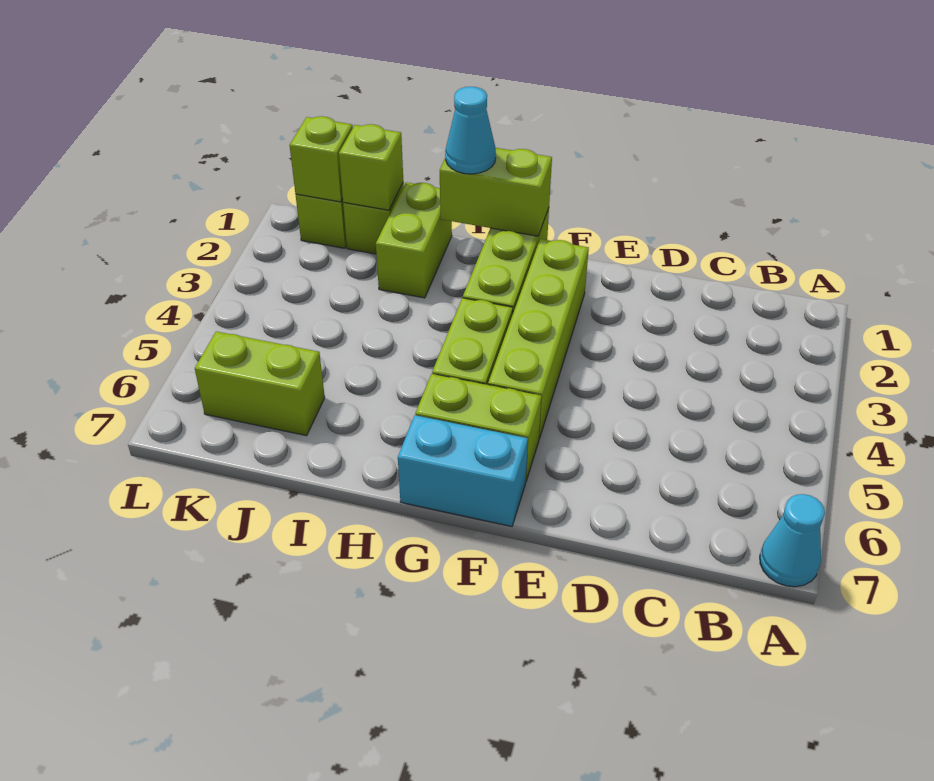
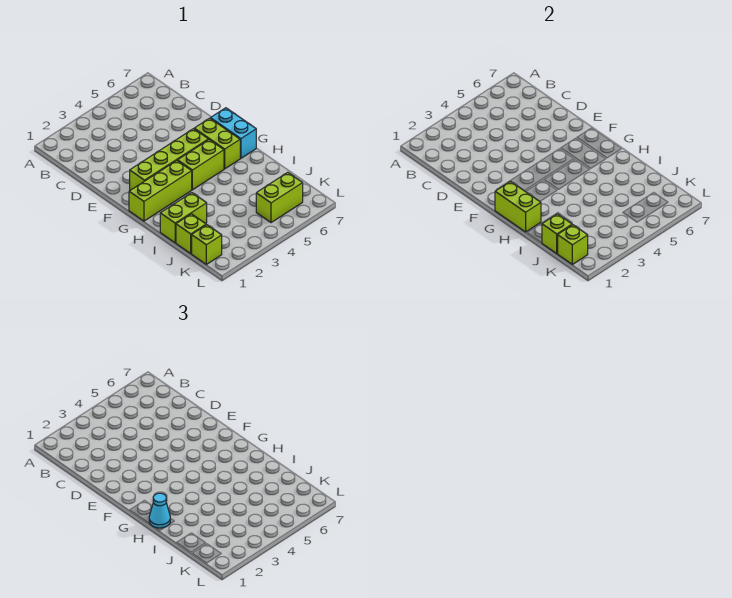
cyan cone A7 level 1 -> none
lime brick J6:K6 level 1 -> lime brick K5:K6 level 1

